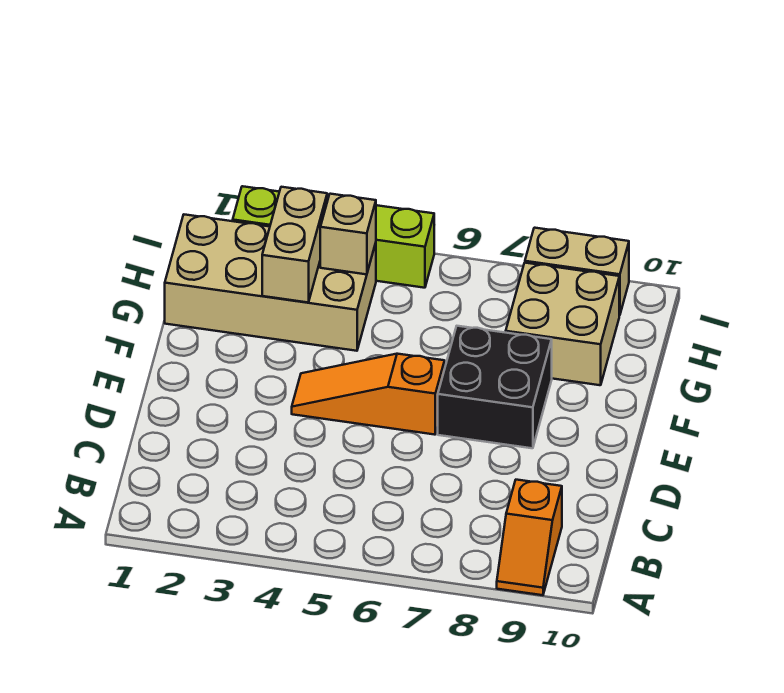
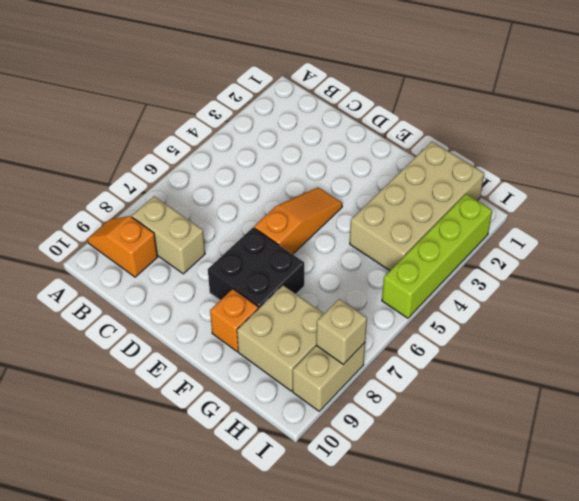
none -> orange brick F9 level 1
tan brick G3:H3 level 2 -> tan brick B8:C8 level 1
tan brick H4 level 2 -> tan brick I8 level 2

